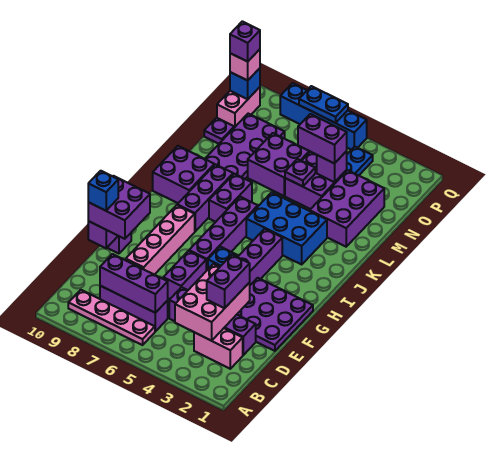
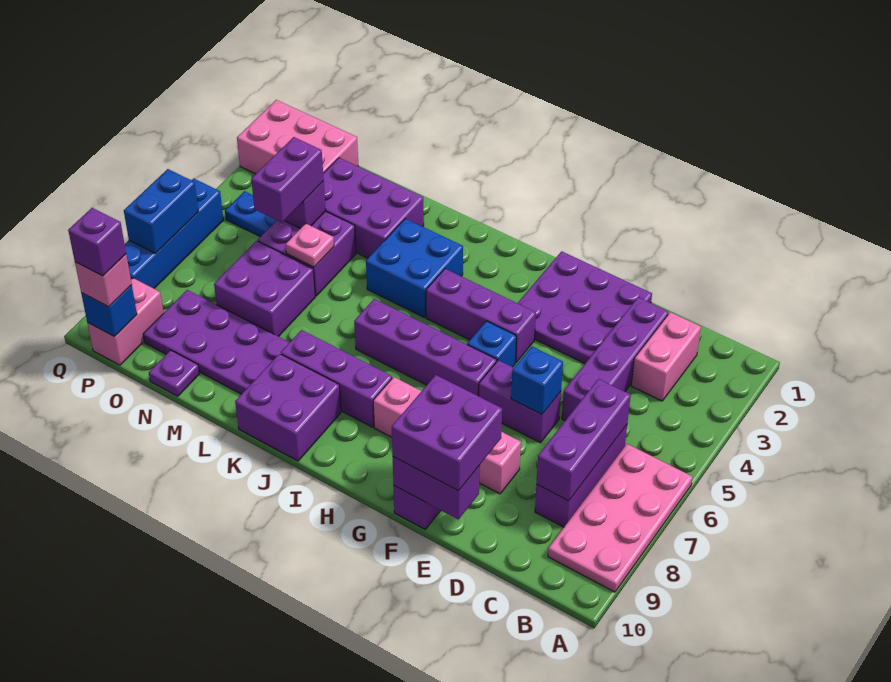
pink plate B6:B9 level 1 -> pink plate A6:B9 level 1
pink brick C3:E4 level 2 -> pink brick O1:Q2 level 1
purple brick D3:E3 level 3 -> none
blue brick E10 level 4 -> blue brick E6 level 2
blue brick J3:K5 level 1 -> blue brick J3:K4 level 1
purple brick J7:K7 level 1 -> none
purple plate M5 level 2 -> pink plate M5 level 2
pink brick O10:P10 level 1 -> pink brick P9:P10 level 1
blue plate Q6:Q7 level 2 -> blue brick Q6:Q7 level 2

